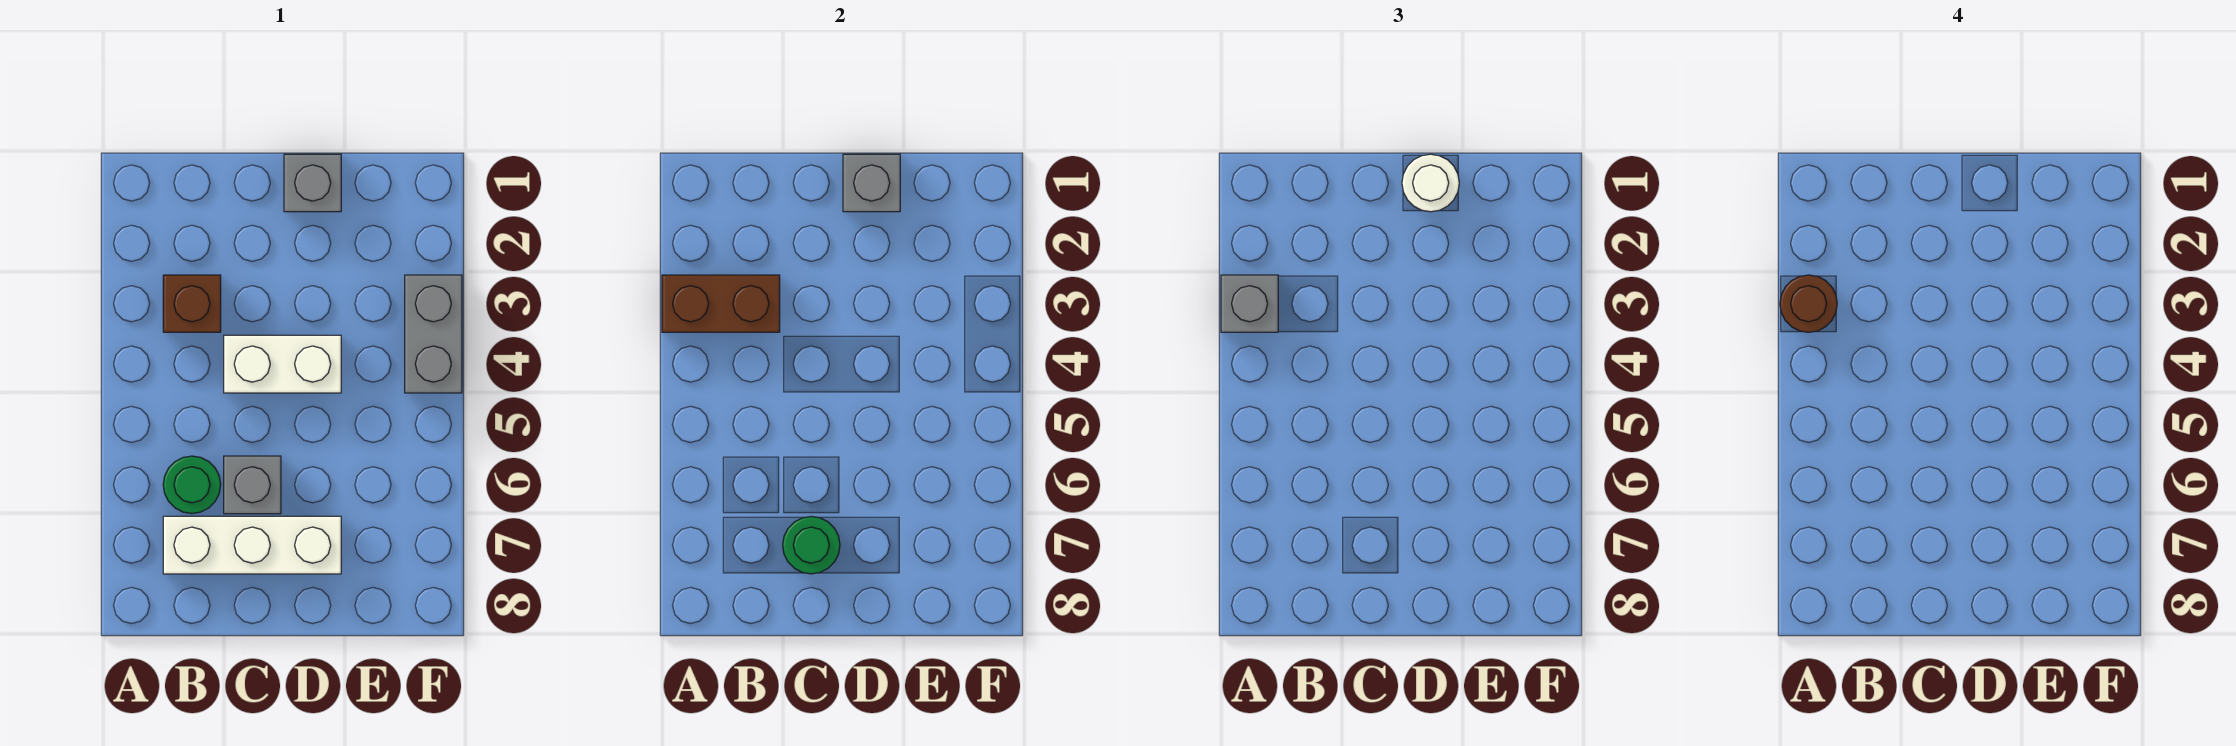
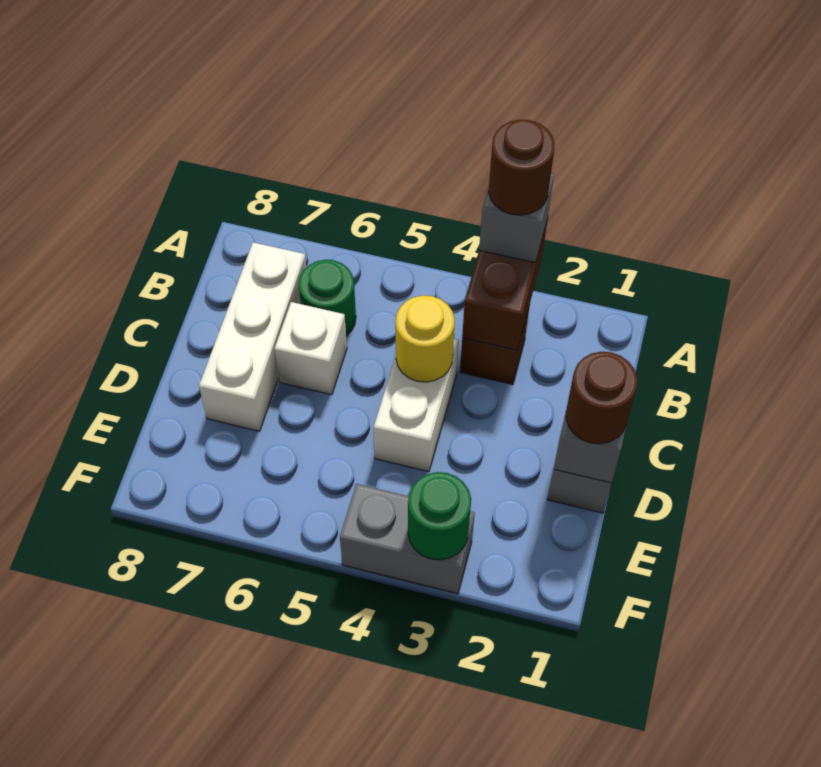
none -> yellow round brick C4 level 2
grey brick C6 level 1 -> white brick C6 level 1
green round brick C7 level 2 -> green round brick F3 level 2
white round brick D1 level 3 -> brown round brick D1 level 3

